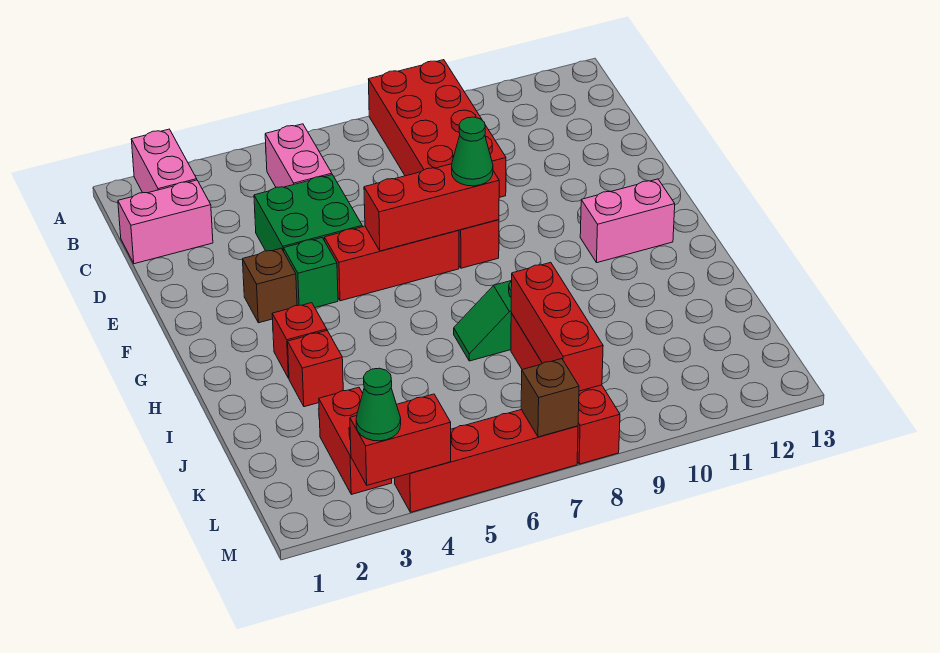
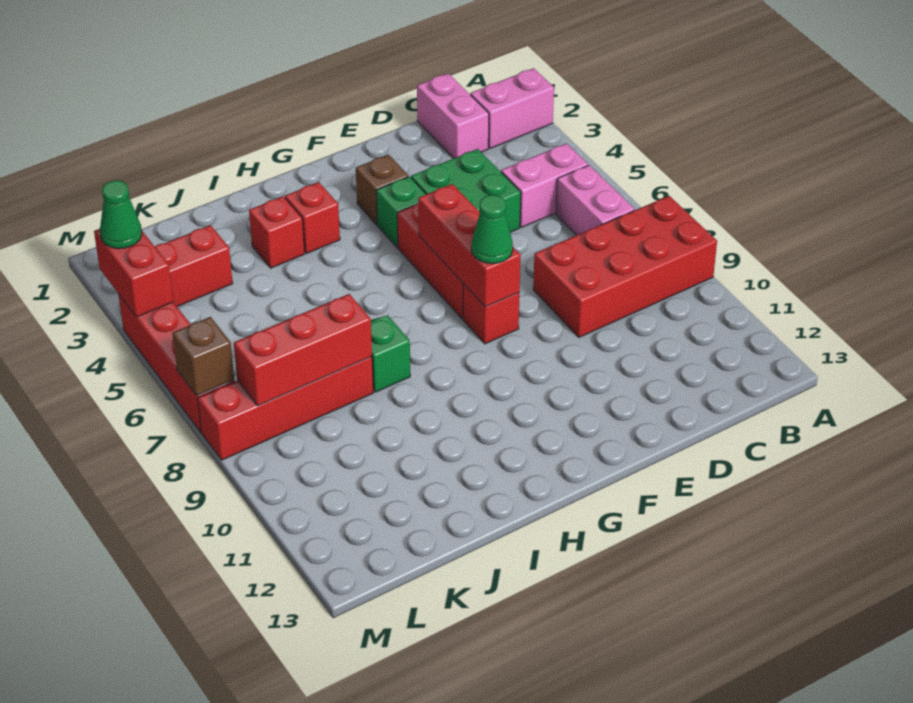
pink brick G11:G12 level 1 -> pink brick B6:B7 level 1

